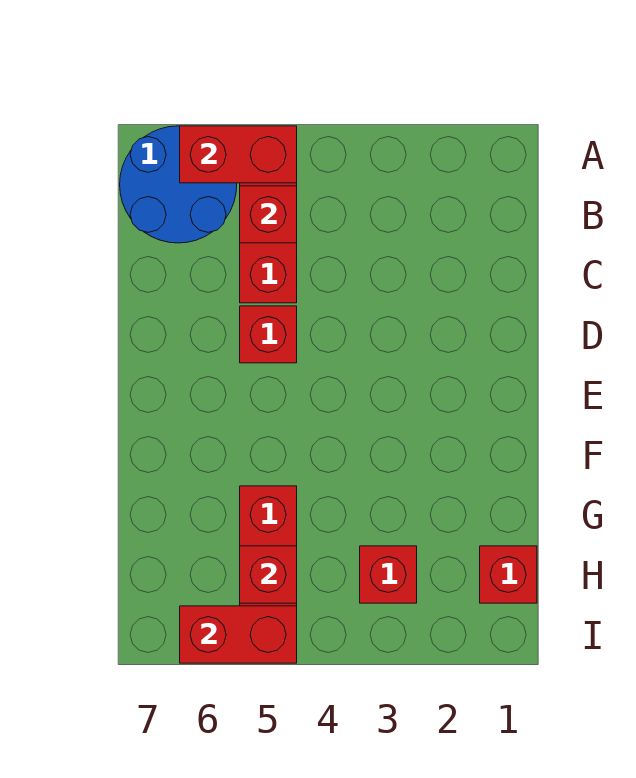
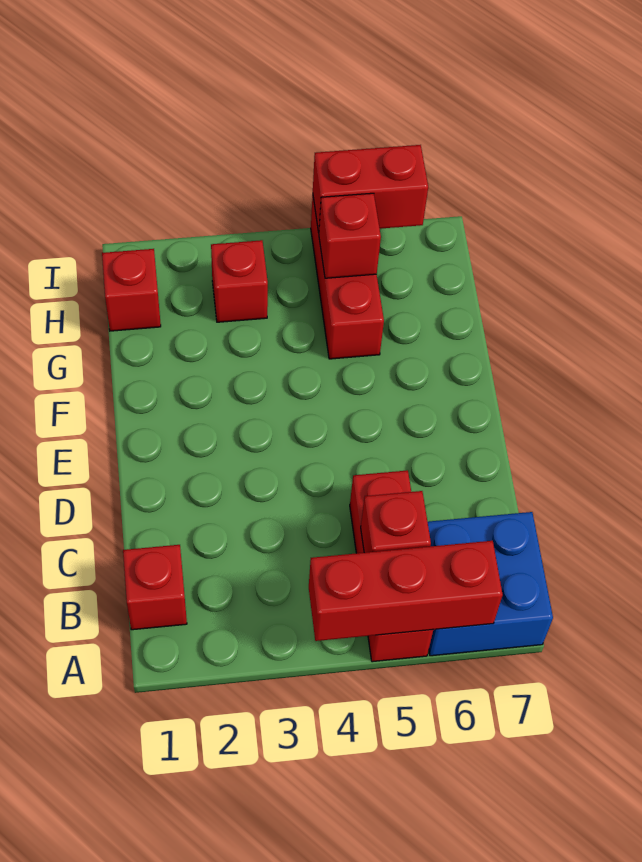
red brick A5:A6 level 2 -> red brick A4:A6 level 2
blue round brick A6:B7 level 1 -> blue brick A6:B7 level 1
red brick D5 level 1 -> red brick B1 level 1

